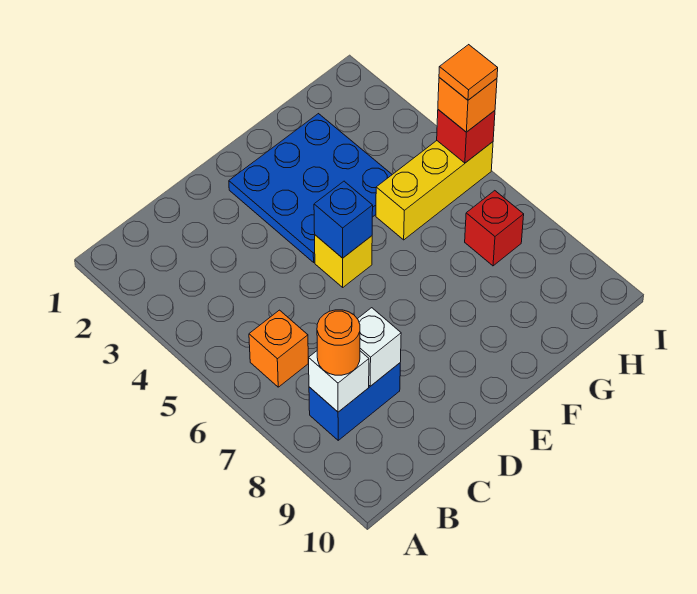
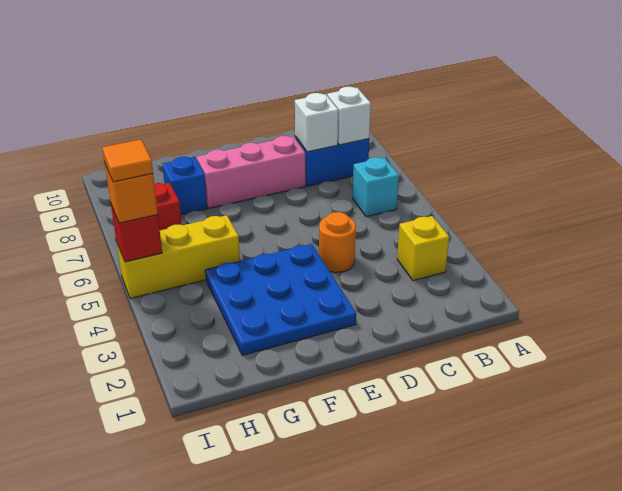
orange brick B6 level 1 -> cyan brick B6 level 1
orange round brick B8 level 3 -> orange round brick D4 level 1
none -> pink brick D8:F8 level 1
yellow brick E5 level 1 -> yellow brick B3 level 1
blue brick E5 level 2 -> blue brick G8 level 1

